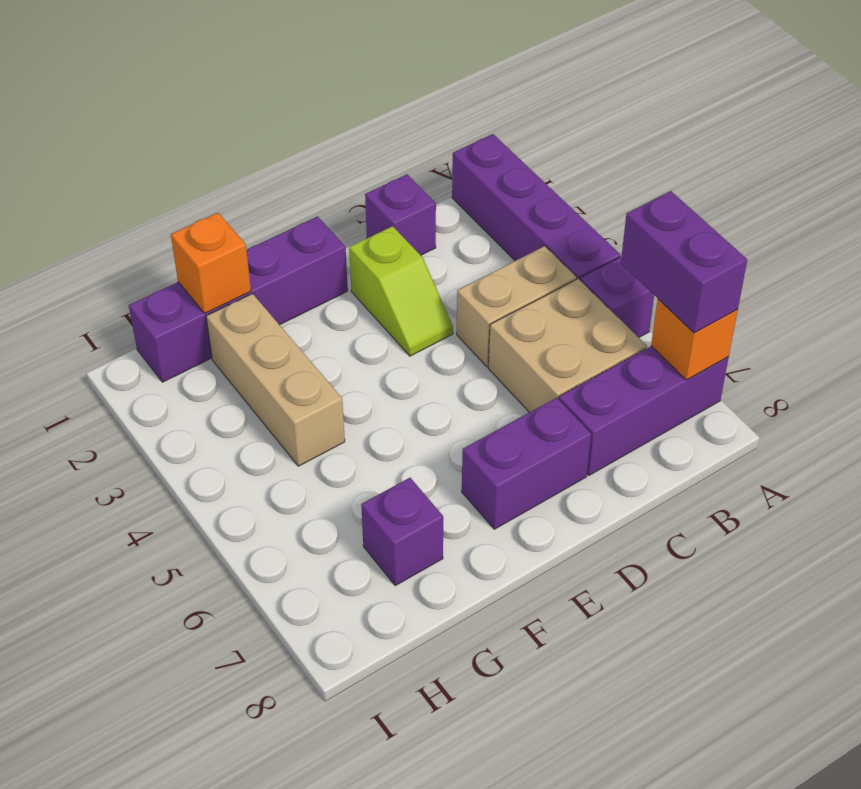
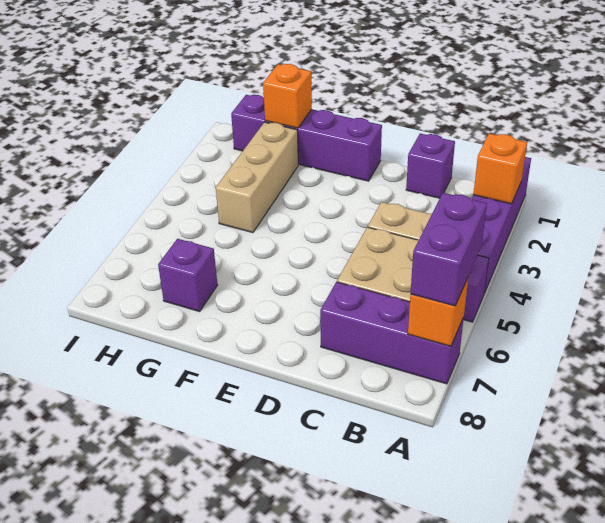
none -> orange brick A2 level 2
lime slope D2:D3 level 1 top 2 -> none
purple brick D7:E7 level 1 -> none

